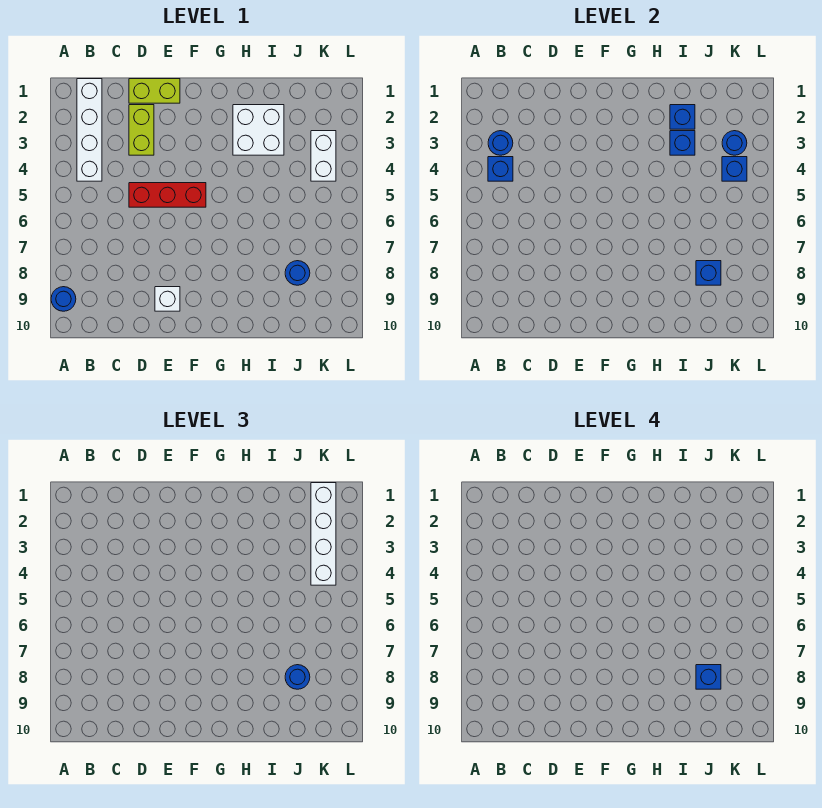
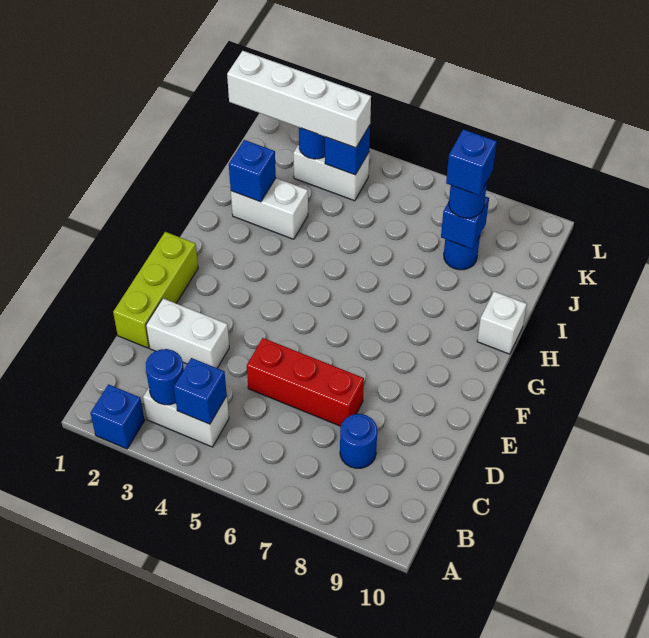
blue round brick A9 level 1 -> blue round brick C8 level 1
white brick B1:B4 level 1 -> white brick B3:B4 level 1
lime brick D1:E1 level 1 -> lime brick D1:F1 level 1
lime brick D2:D3 level 1 -> white brick D2:D3 level 1
red brick D5:F5 level 1 -> red brick D5:D7 level 1
white brick E9 level 1 -> white brick H10 level 1
white brick H2:I3 level 1 -> white brick I2:I3 level 1
blue brick I3 level 2 -> blue brick A2 level 1

